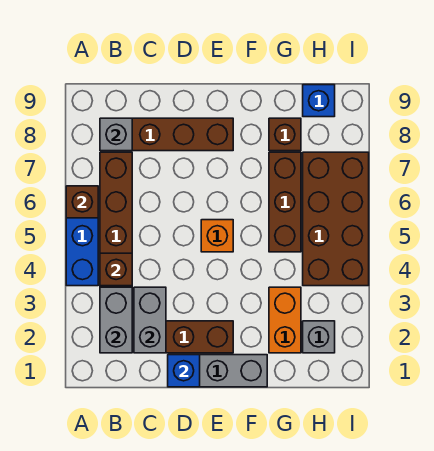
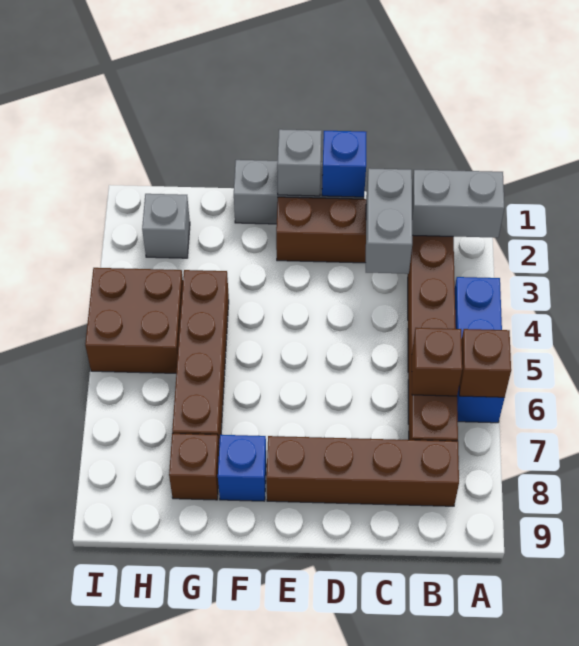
grey brick B2:B3 level 2 -> grey brick A2:B2 level 2
brown brick B4 level 2 -> brown brick B6 level 2
grey brick B8 level 2 -> grey brick E1 level 2
orange brick E5 level 1 -> none
orange brick G2:G3 level 1 -> none
brown brick G5:G7 level 1 -> brown brick G4:G7 level 1
brown brick H4:I7 level 1 -> brown brick H4:I5 level 1
blue brick H9 level 1 -> blue brick F8 level 1

